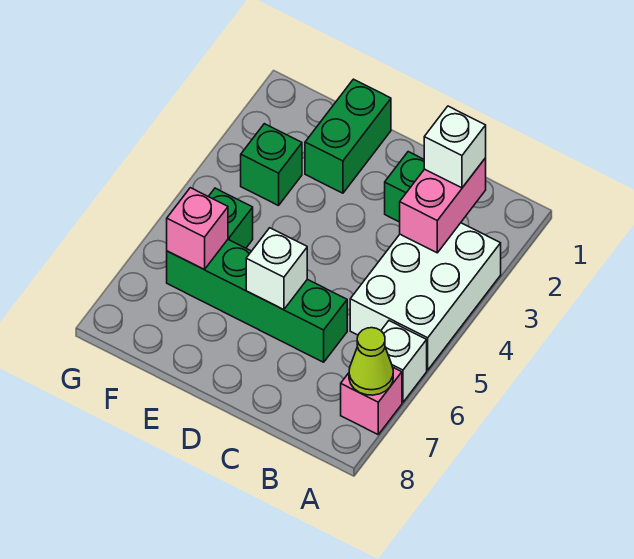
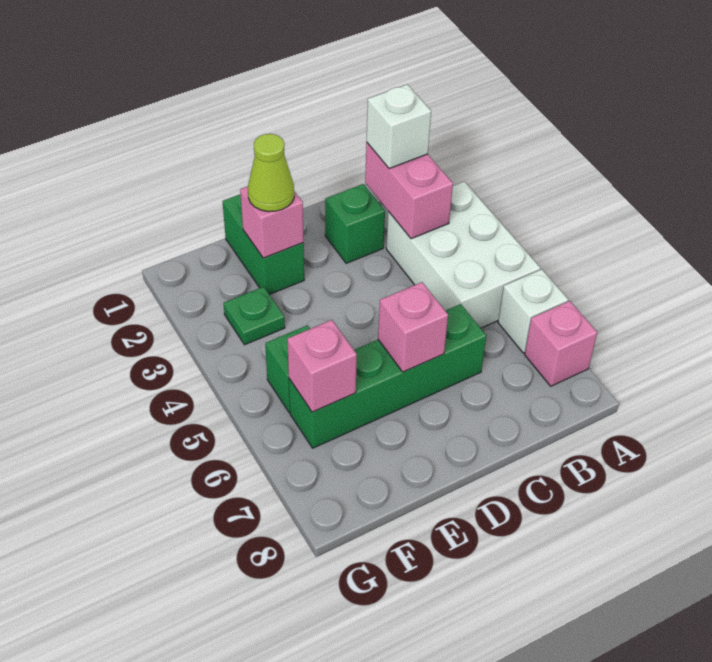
lime cone A7 level 2 -> lime cone E2 level 3
white brick D6 level 2 -> pink brick D6 level 2
none -> pink brick E2 level 2
green brick F3 level 1 -> green plate F3 level 1

